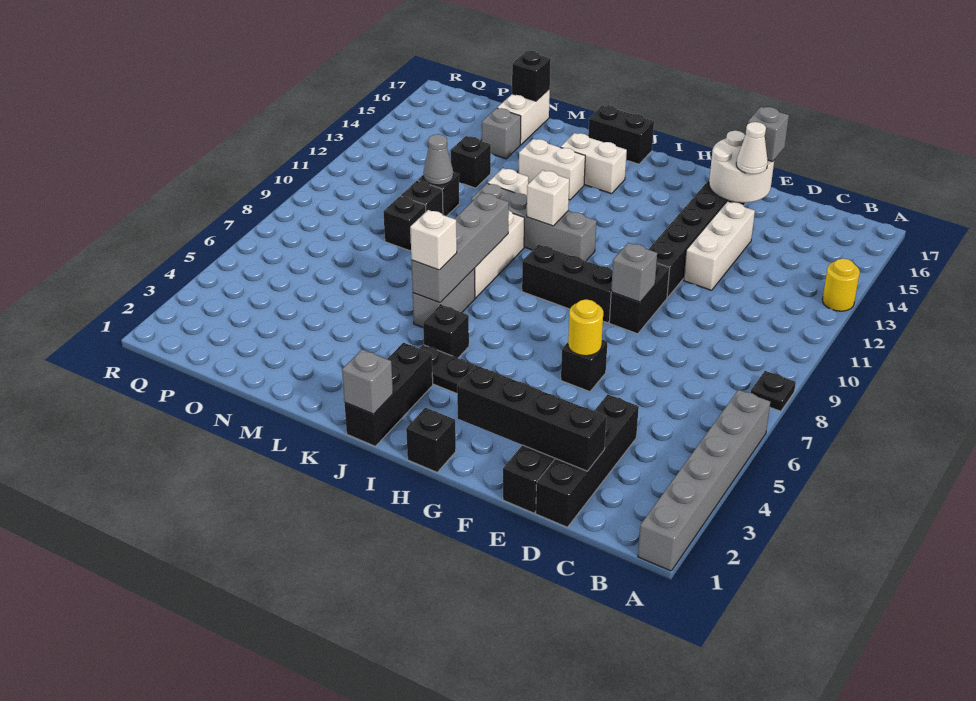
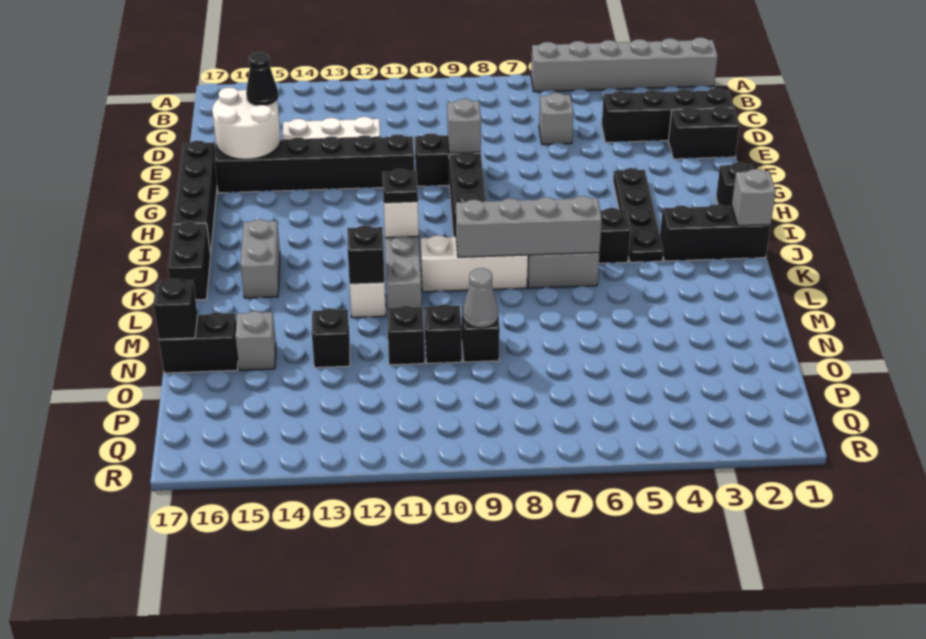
black plate A8 level 1 -> black plate J11 level 3
yellow round brick A13 level 1 -> none
black brick D2:G2 level 2 -> black brick F17:I17 level 1
white cone E15 level 3 -> black cone E15 level 3
grey brick E16 level 3 -> grey brick D6 level 1
black brick F6 level 1 -> black brick L12 level 2
yellow round brick F6 level 2 -> none
white brick J15:K15 level 1 -> grey brick J15:K15 level 1
white brick K6 level 3 -> none
white brick K14:L14 level 1 -> none
grey cone N11 level 2 -> grey cone N9 level 2
white brick N16:N17 level 1 -> black brick N16:N17 level 1

